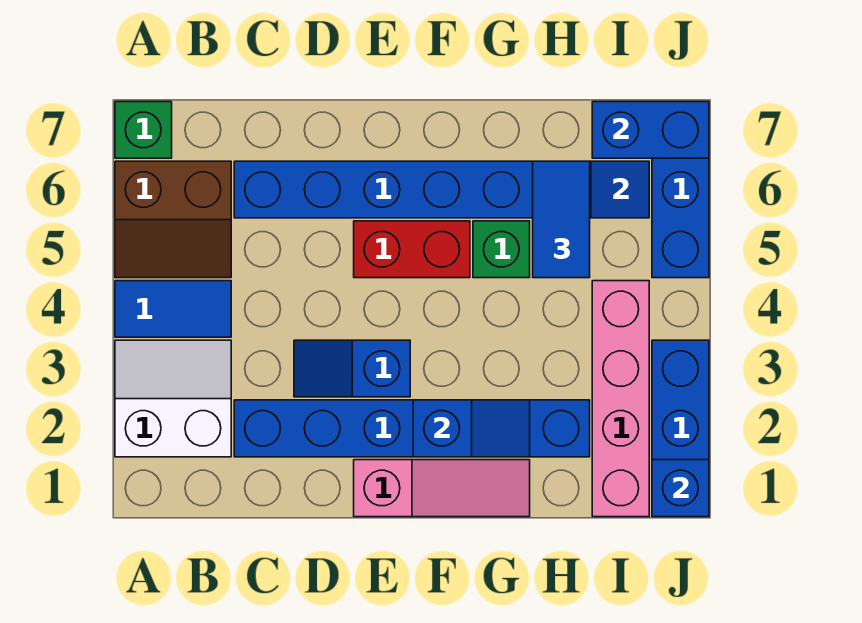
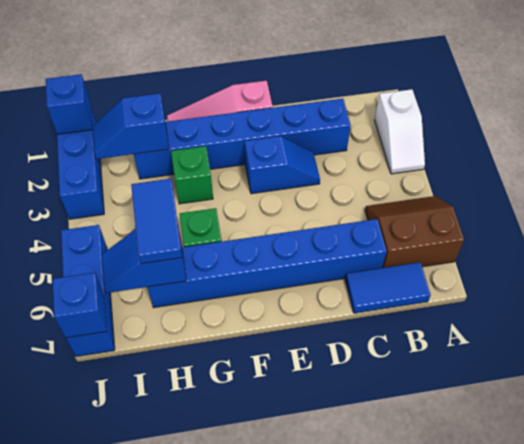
white slope A2:B3 level 1 top 2 -> white slope A2:A3 level 1 top 2
blue tile A4:B4 level 1 -> blue tile B7:C7 level 1
green brick A7 level 1 -> green brick G3 level 1
red brick E5:F5 level 1 -> none
blue slope F2:G2 level 2 top F -> blue slope H2:I2 level 2 top H
pink brick I1:I4 level 1 -> none
blue brick I7:J7 level 2 -> blue brick J7 level 2

